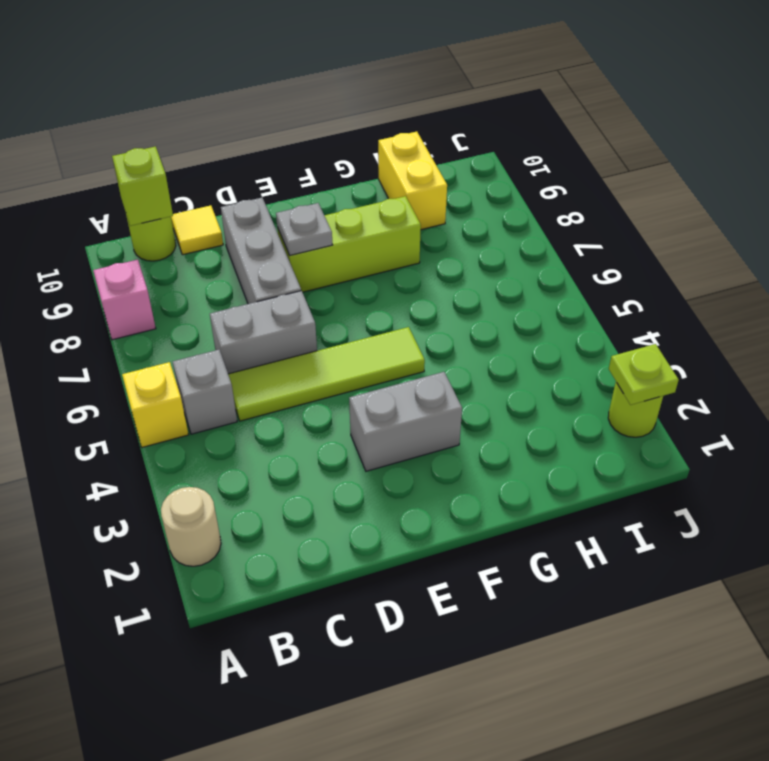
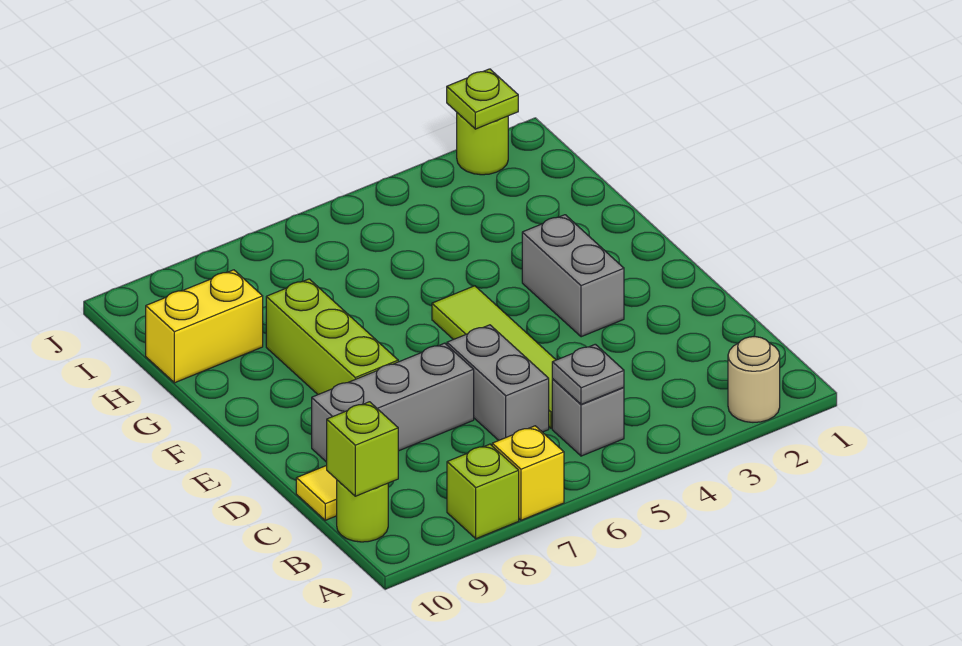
yellow brick A5 level 1 -> yellow brick A7 level 1
pink brick A8 level 1 -> lime brick A8 level 1
grey plate E8 level 2 -> grey plate B5 level 2

